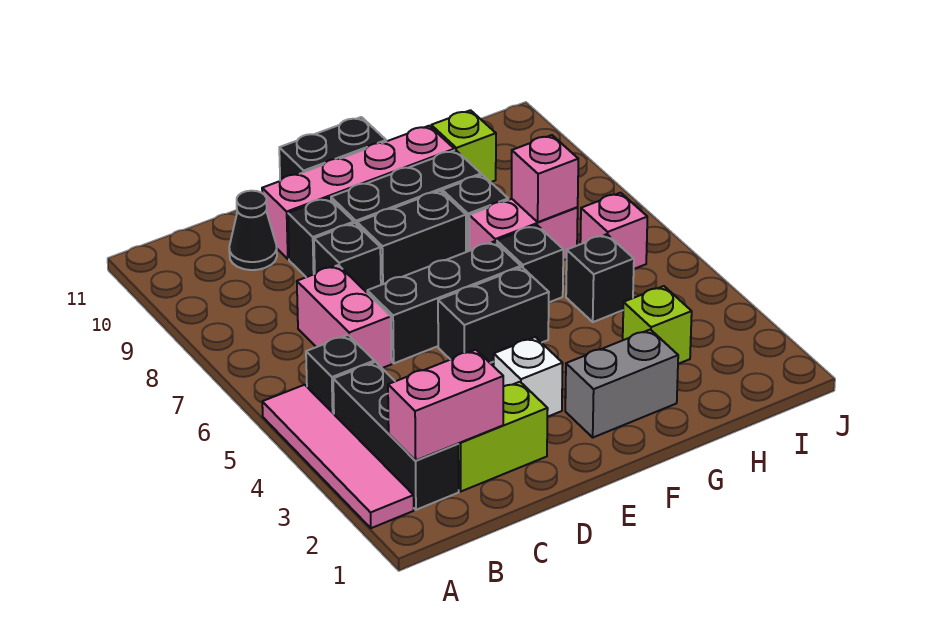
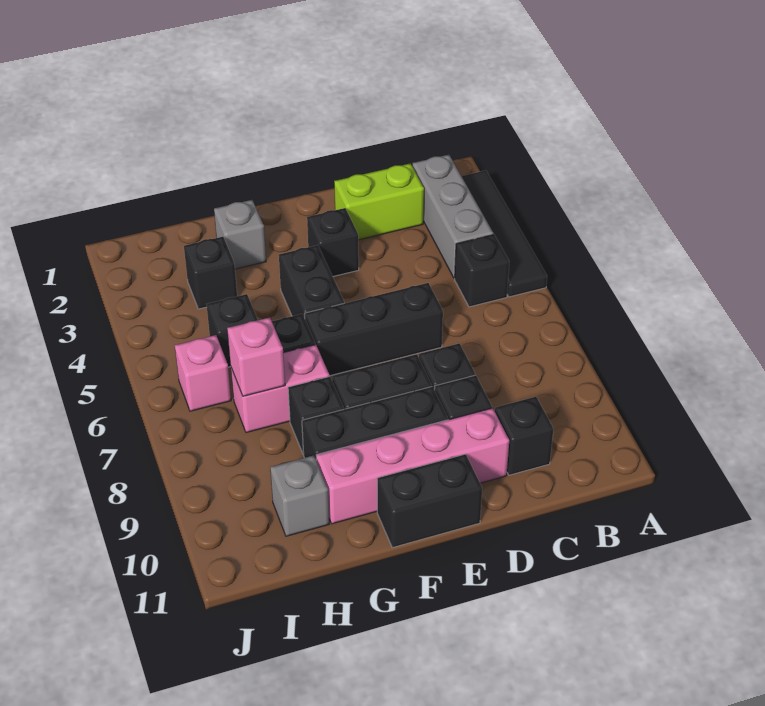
pink tile A2:A5 level 1 -> black tile A2:A5 level 1
black brick B2:B4 level 1 -> grey brick B2:B4 level 1
pink brick B2:C2 level 2 -> none
pink brick C6:C7 level 1 -> none
black cone C10 level 1 -> black brick C10 level 1
white brick E3 level 1 -> black brick E3 level 1
black brick E5:F5 level 1 -> black brick F4:F5 level 1
grey brick F2:G2 level 1 -> grey brick G2 level 1
lime brick H3 level 1 -> black brick H3 level 1
lime brick H10 level 1 -> grey brick H10 level 1

